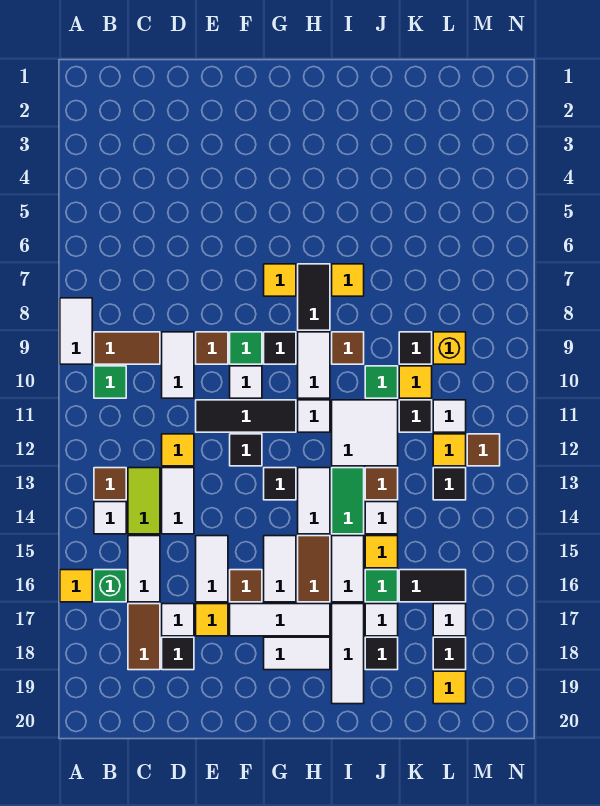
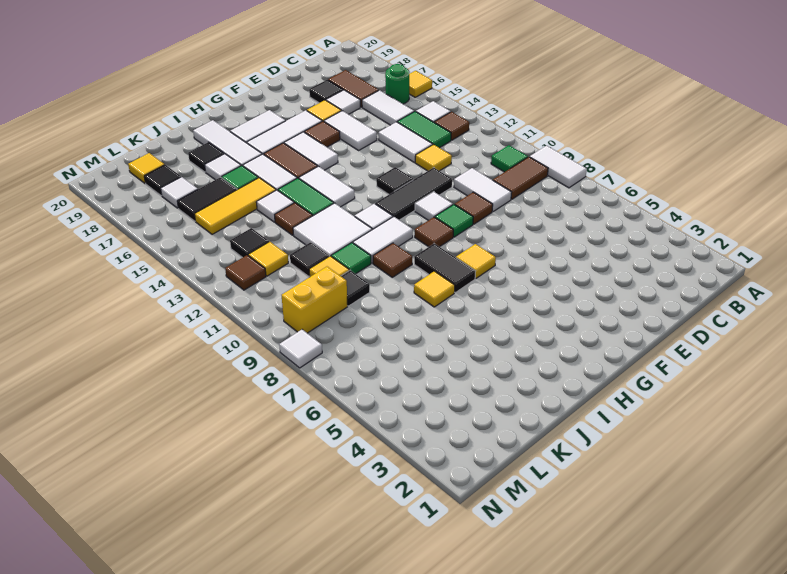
green brick B16 level 1 -> green round brick B16 level 1
lime tile C13:C14 level 1 -> green tile C13:C14 level 1
black tile G9 level 1 -> brown tile G9 level 1
black tile G13 level 1 -> none
white tile H9:H10 level 1 -> white tile H10:I10 level 1
yellow tile J15 level 1 -> yellow tile J15:L15 level 1
yellow brick L9 level 1 -> yellow brick L9:M9 level 1
white tile L11 level 1 -> white tile N8 level 1

